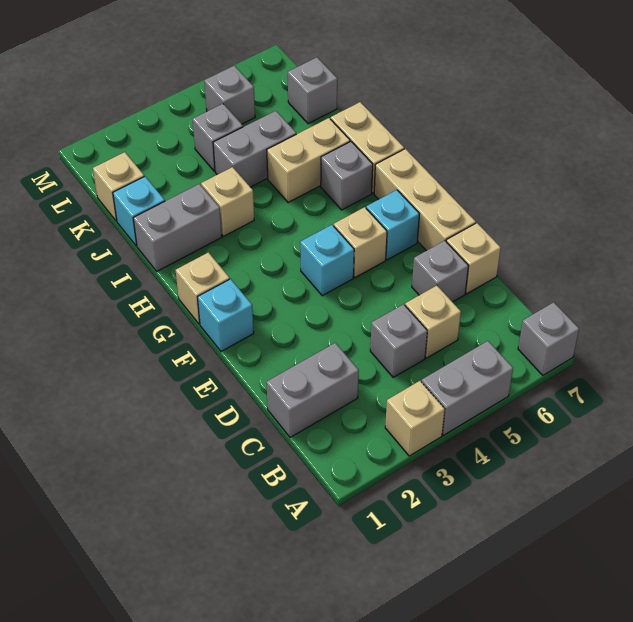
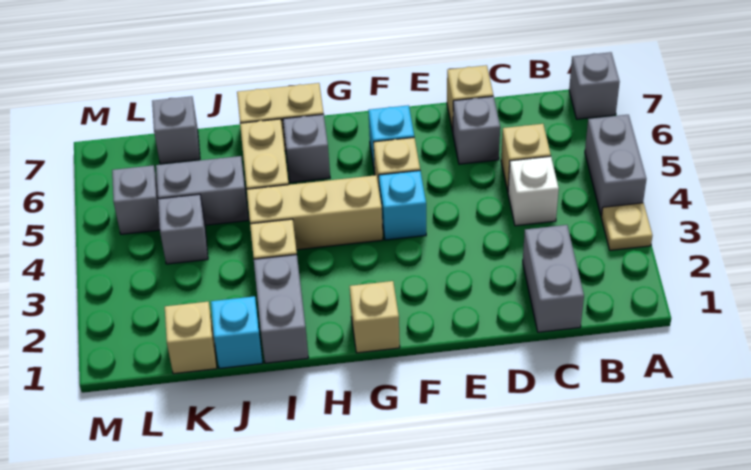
tan brick A3 level 1 -> tan plate A3 level 1
grey brick C4 level 1 -> white brick C4 level 1
tan brick E7:G7 level 1 -> tan brick G4:I4 level 1
cyan brick F1 level 1 -> none
grey brick J4:J5 level 1 -> grey brick J5:K5 level 1

